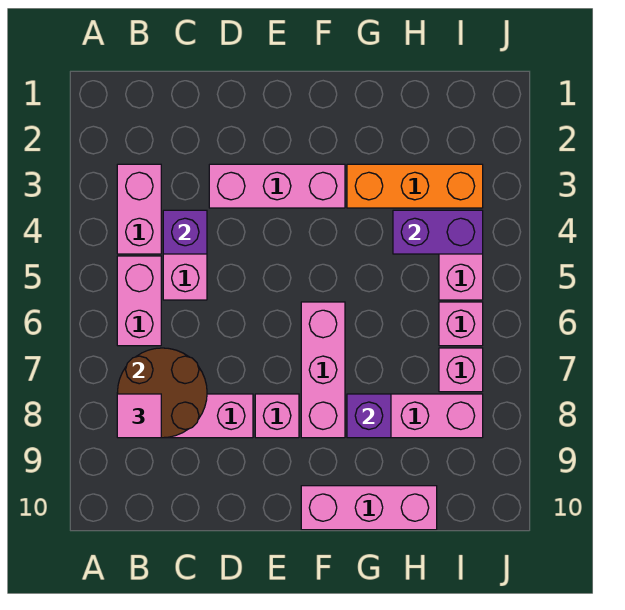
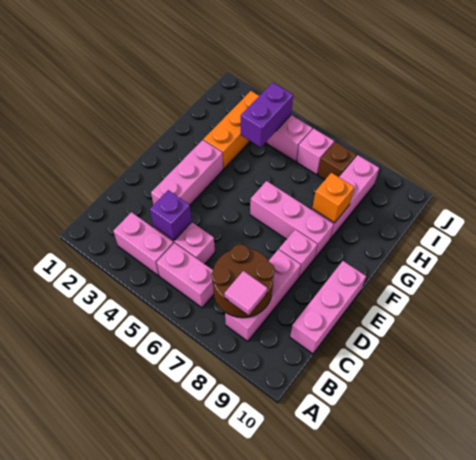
pink brick F10:H10 level 1 -> pink brick C10:E10 level 1
purple brick G8 level 2 -> orange brick G8 level 2
pink brick I7 level 1 -> brown brick I7 level 1

